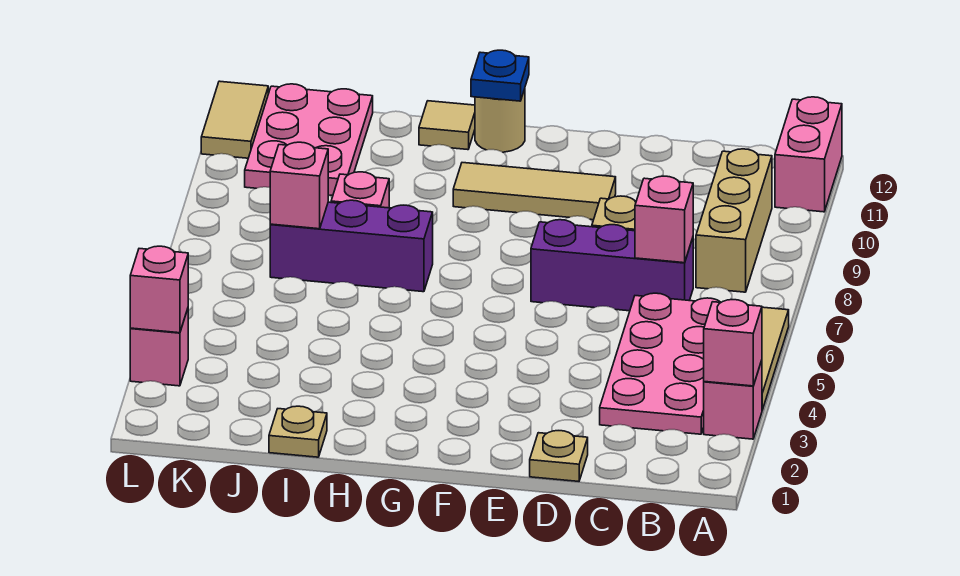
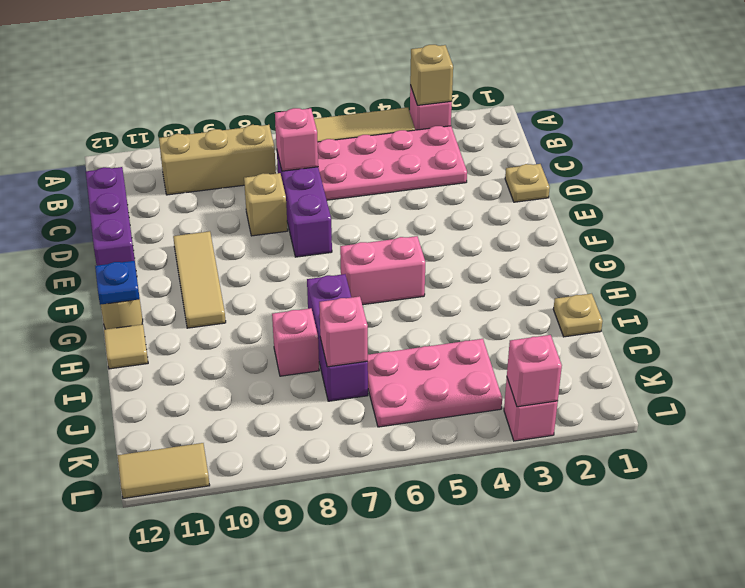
pink brick A3 level 2 -> tan brick A3 level 2
pink brick A11:A12 level 1 -> pink brick G5:G6 level 1
none -> purple brick C12:E12 level 1
pink plate J10:K12 level 1 -> pink plate J4:K6 level 1

